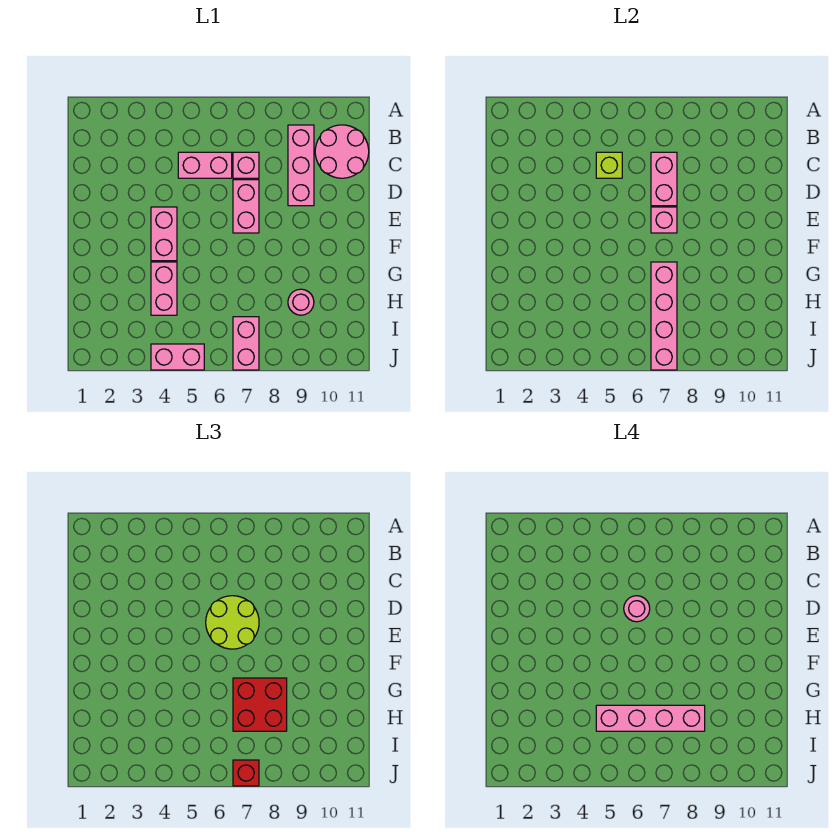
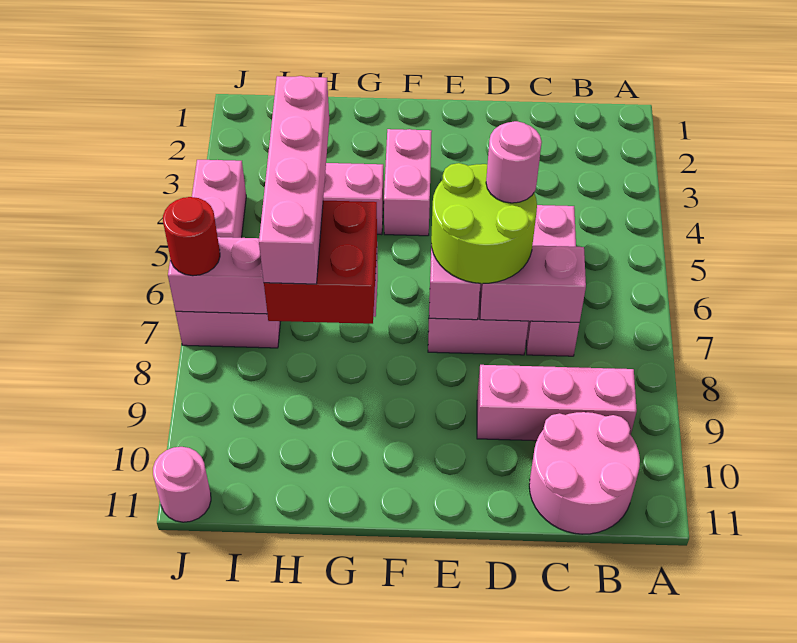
lime brick C5 level 2 -> none
pink brick E4:F4 level 1 -> pink brick F3:F4 level 1
pink round brick H9 level 1 -> pink round brick J11 level 1
red brick J7 level 3 -> red round brick J7 level 3

